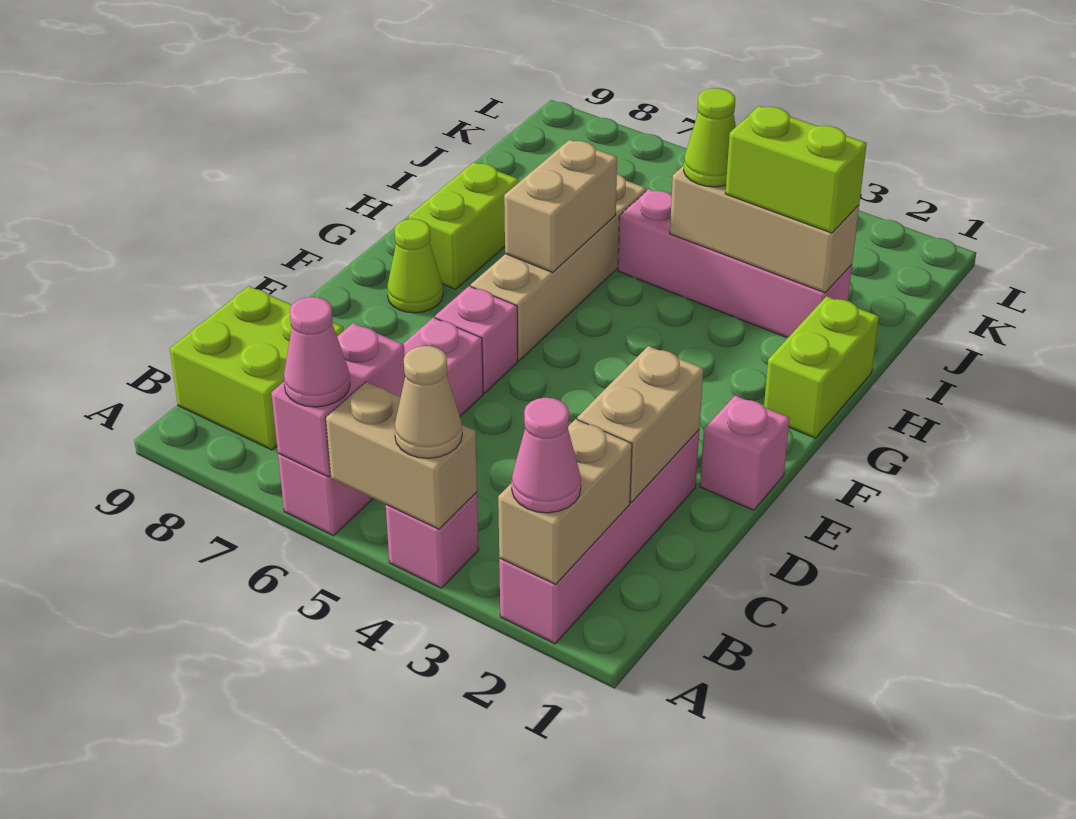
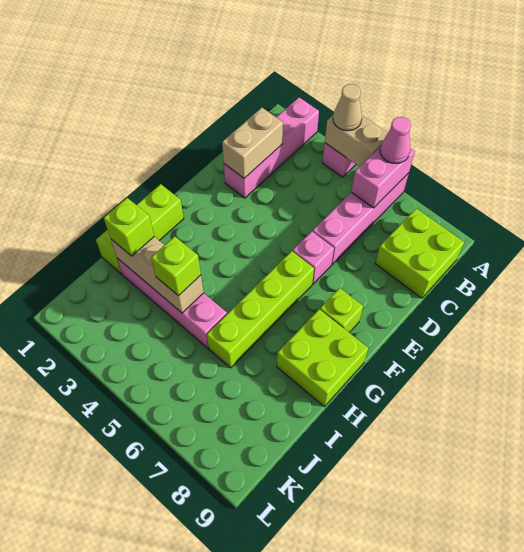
tan brick A2:B2 level 2 -> none
pink cone A2 level 3 -> none
pink brick E1 level 1 -> none
tan brick F6:I6 level 1 -> lime brick F6:I6 level 1
lime cone F8 level 1 -> lime brick F8 level 1
lime brick G1:H1 level 1 -> lime brick G1:I1 level 1
tan brick G6:H6 level 2 -> none
lime brick G8:H8 level 1 -> lime brick G8:H9 level 1
lime brick I2:I3 level 3 -> lime brick I2 level 3
lime cone I4 level 3 -> lime brick I4 level 3

